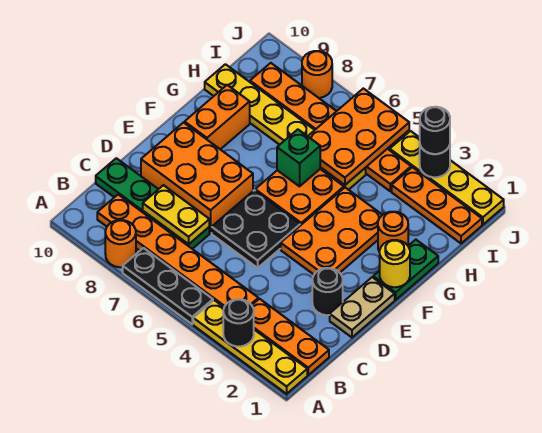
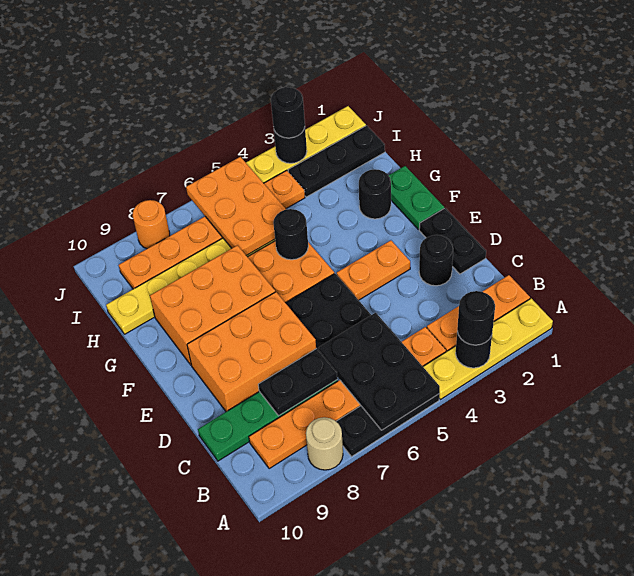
none -> black round brick A3 level 3
none -> black plate A5:C6 level 2
orange round brick A8 level 1 -> tan round brick A8 level 1
yellow plate C7:C8 level 2 -> black plate C7:C8 level 2
tan plate D1:E1 level 1 -> black plate D1:E1 level 1
orange plate E3:G4 level 1 -> orange plate E3:E4 level 1
yellow round brick F1 level 2 -> none
orange brick F9:G9 level 1 -> orange brick F7:G9 level 1
orange round brick G2 level 1 -> black round brick G2 level 1
none -> black round brick G5 level 2
green brick G6 level 2 -> none
orange plate I1:I3 level 1 -> black plate I1:I3 level 1

